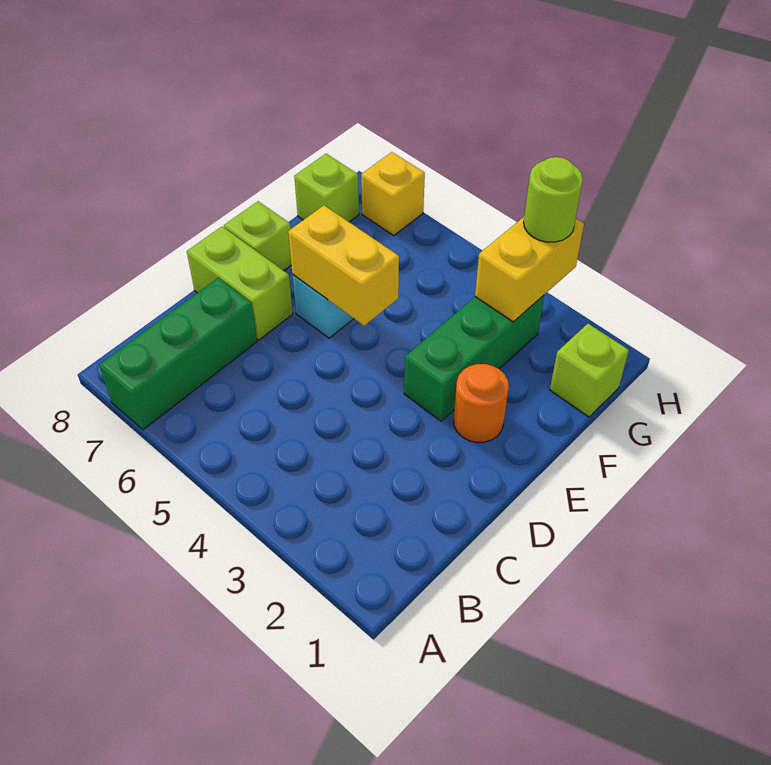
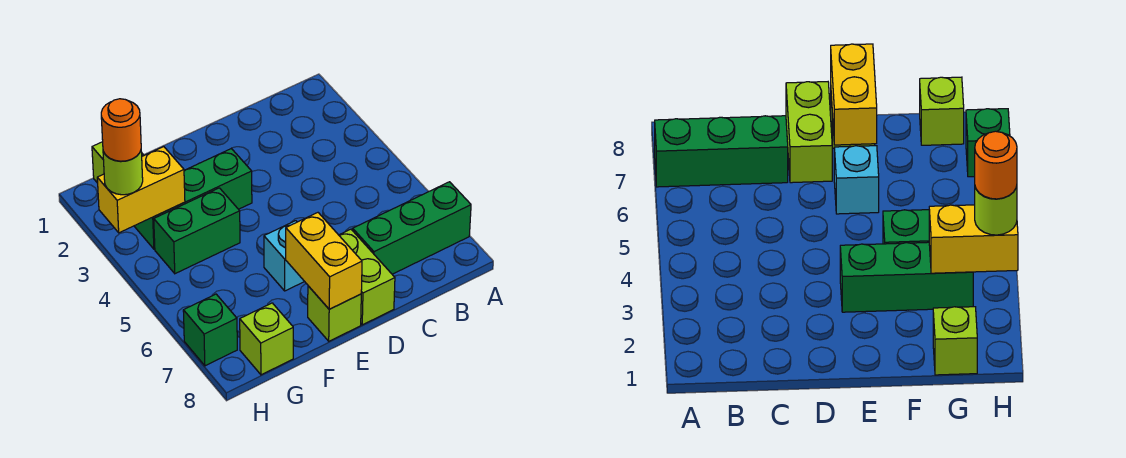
orange round brick E2 level 1 -> orange round brick H3 level 4
yellow brick E5:E6 level 2 -> yellow brick E7:E8 level 2
none -> green brick F4:G4 level 1
yellow brick H7 level 1 -> green brick H7 level 1

